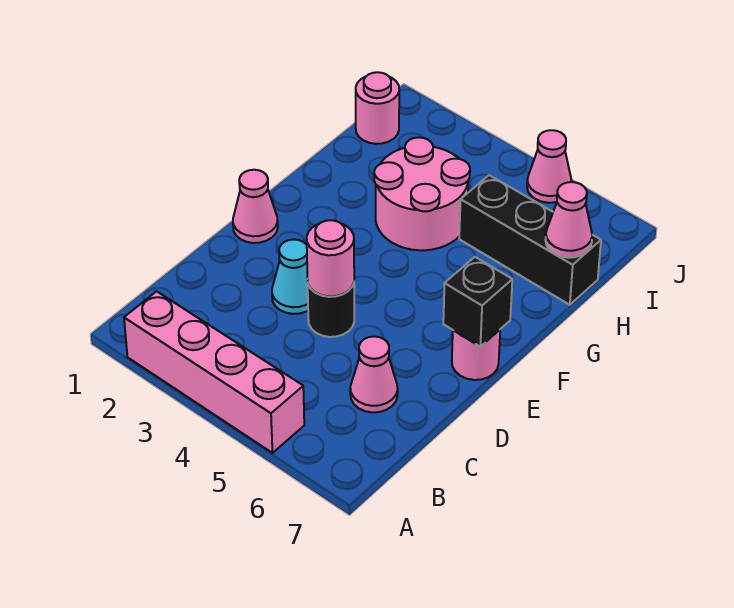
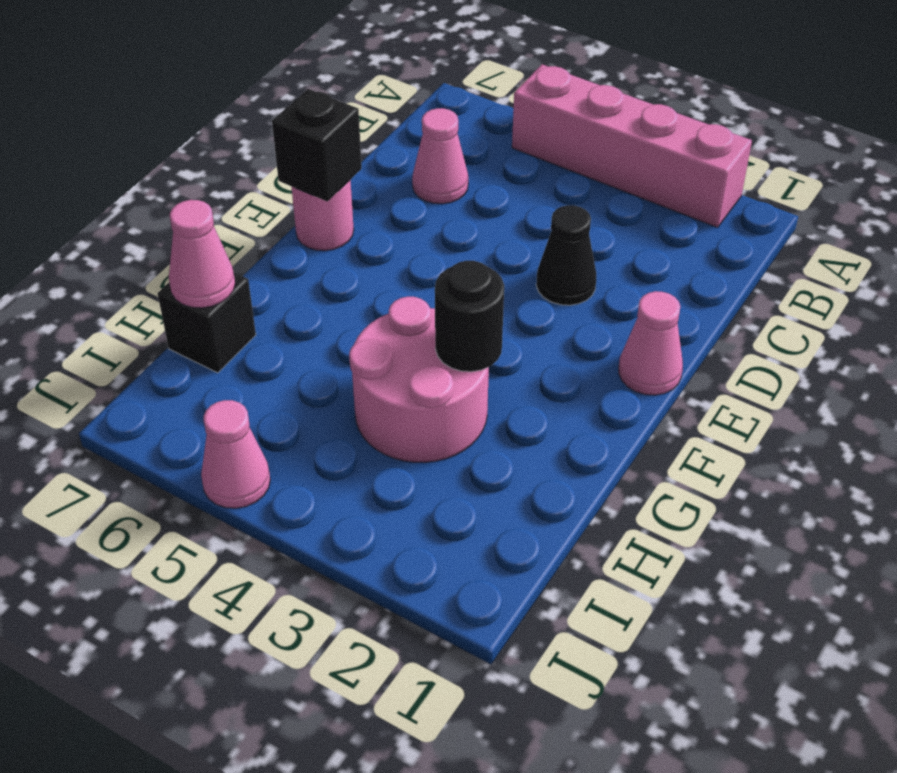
cyan cone D3 level 1 -> black cone D3 level 1
black round brick D4 level 1 -> black round brick G3 level 2
pink round brick D4 level 2 -> none
black brick H5:H7 level 1 -> black brick H7 level 1
pink round brick I1 level 1 -> none

